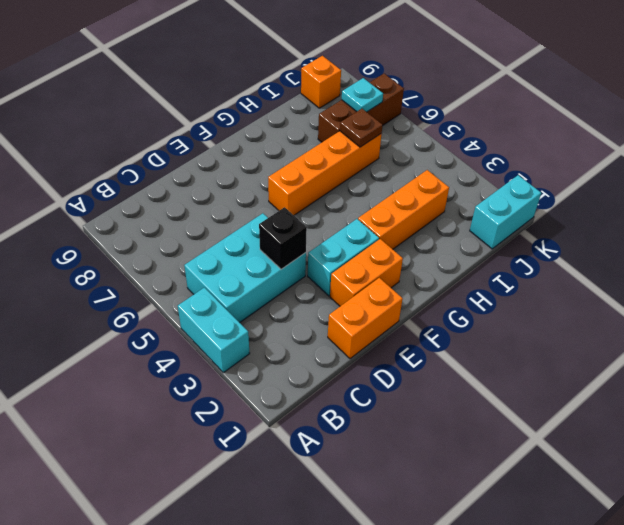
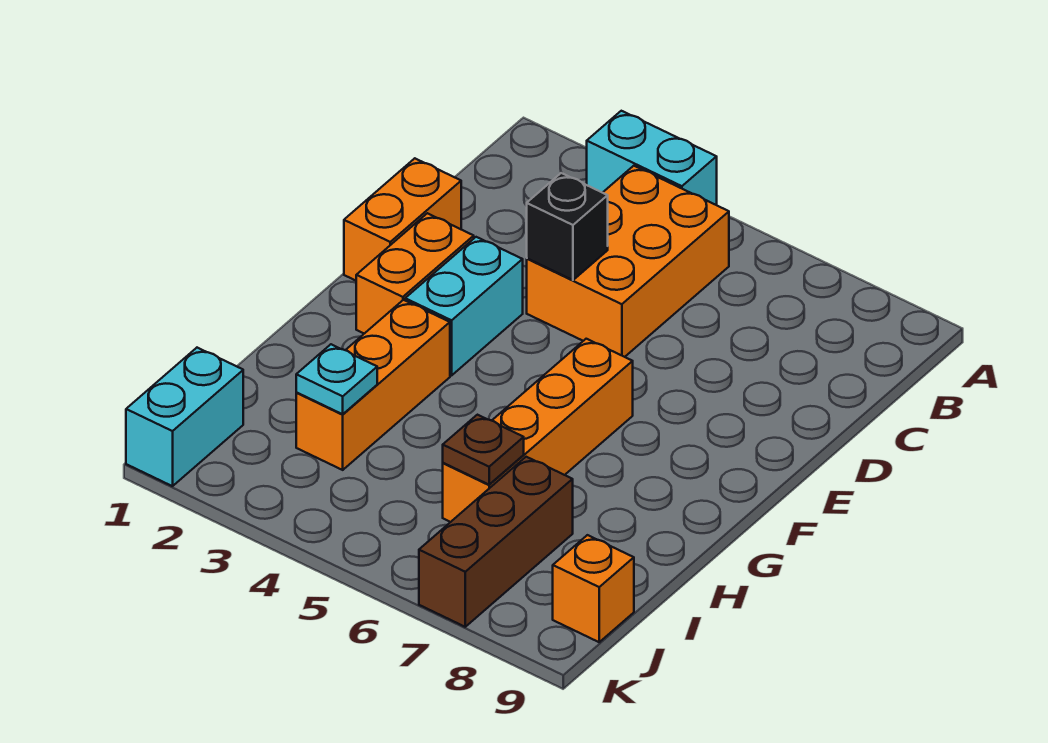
cyan brick B4:D5 level 1 -> orange brick B4:D5 level 1
cyan plate J7 level 2 -> cyan plate I3 level 2

